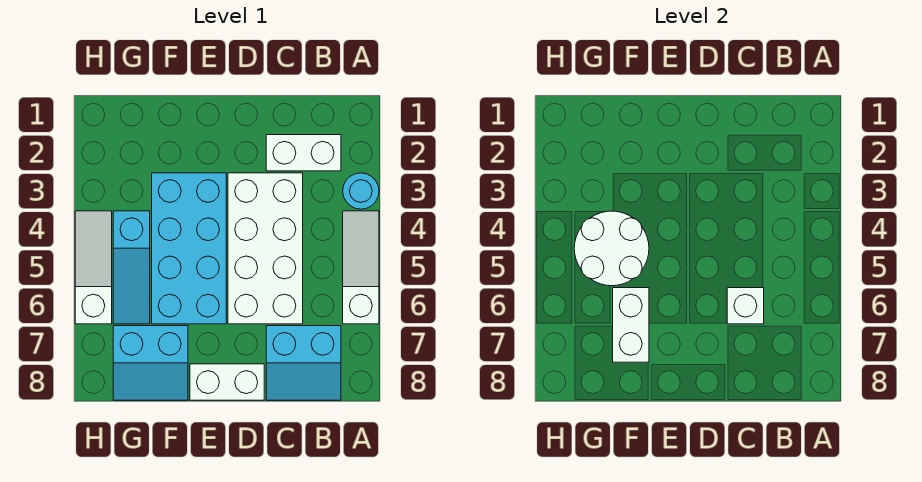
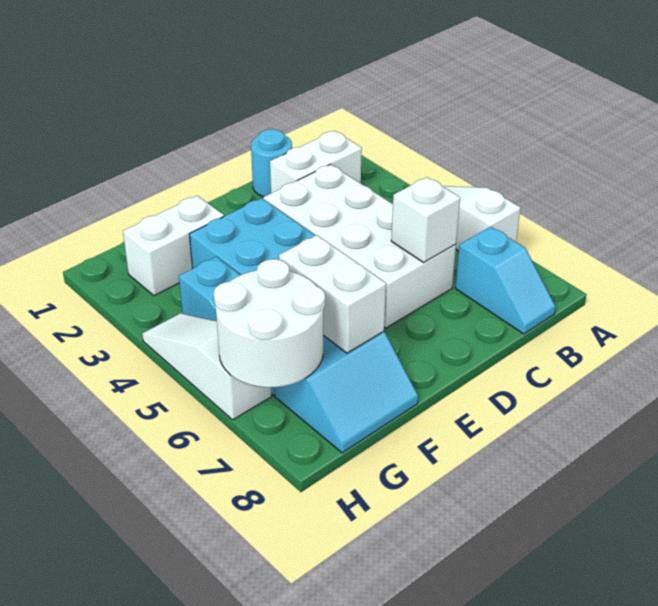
cyan round brick A3 level 1 -> cyan round brick C1 level 1
cyan slope B7:C8 level 1 top 7 -> cyan slope B7:B8 level 1 top 7
white brick D8:E8 level 1 -> white brick F2:G2 level 1
white round brick F4:G5 level 2 -> white round brick G6:H7 level 2

